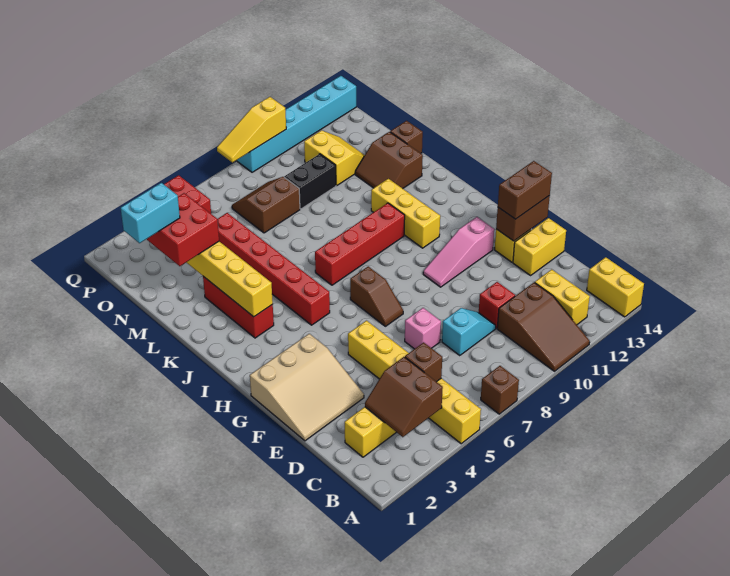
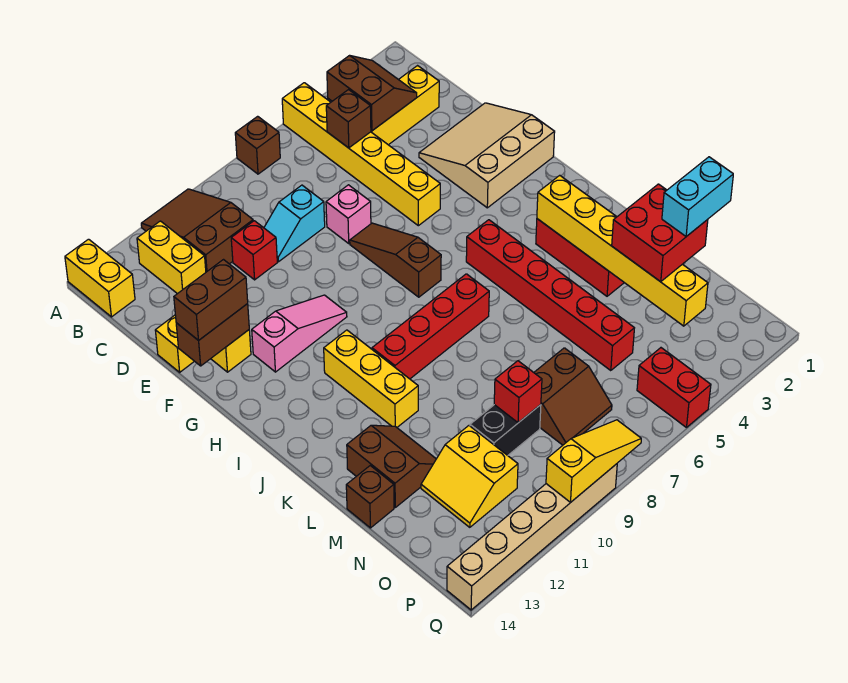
brown slope G7:H7 level 1 top H -> brown slope F7:H7 level 1 top H
none -> red brick N9 level 2
cyan brick Q9:Q14 level 1 -> tan brick Q9:Q14 level 1

